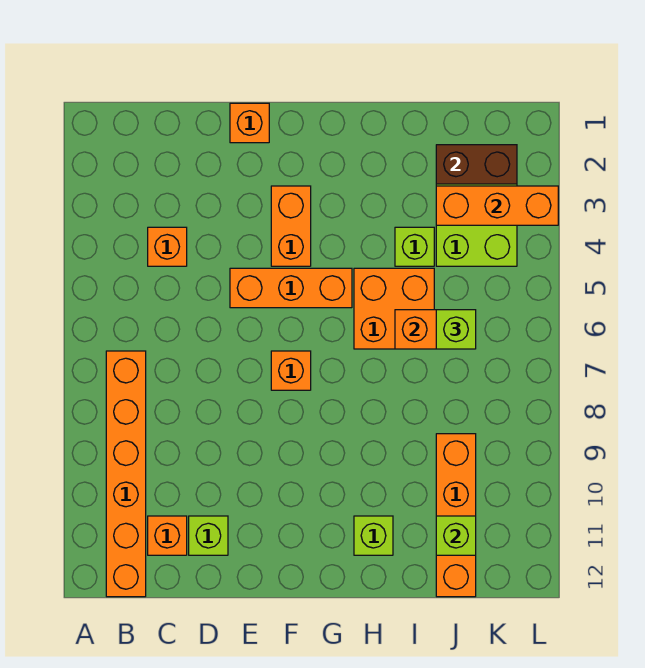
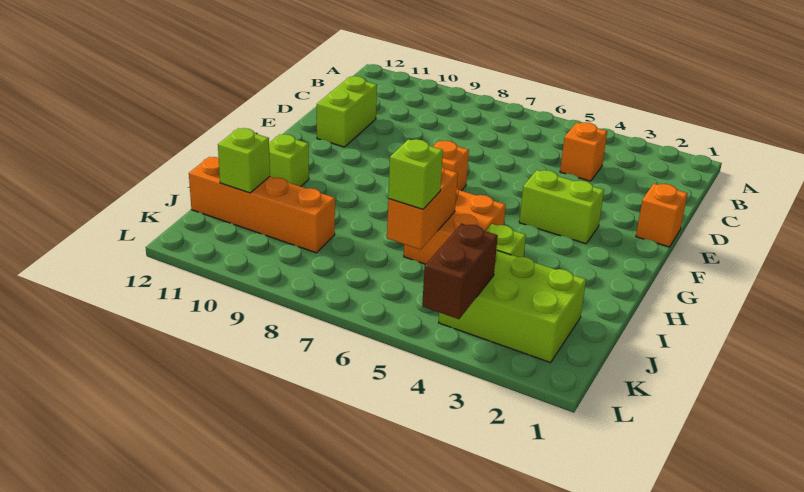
orange brick B7:B12 level 1 -> none
orange brick C11 level 1 -> none
lime brick D11 level 1 -> lime brick D11:E11 level 1
orange brick E5:G5 level 1 -> none
orange brick F3:F4 level 1 -> lime brick F3:F4 level 1
brown brick J2:K2 level 2 -> brown brick K4:L4 level 2
orange brick J3:L3 level 2 -> none

